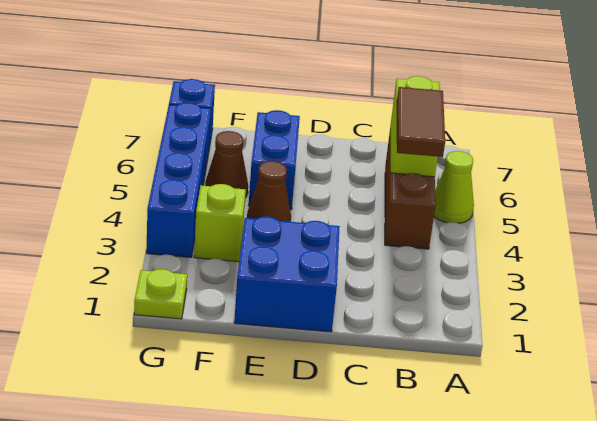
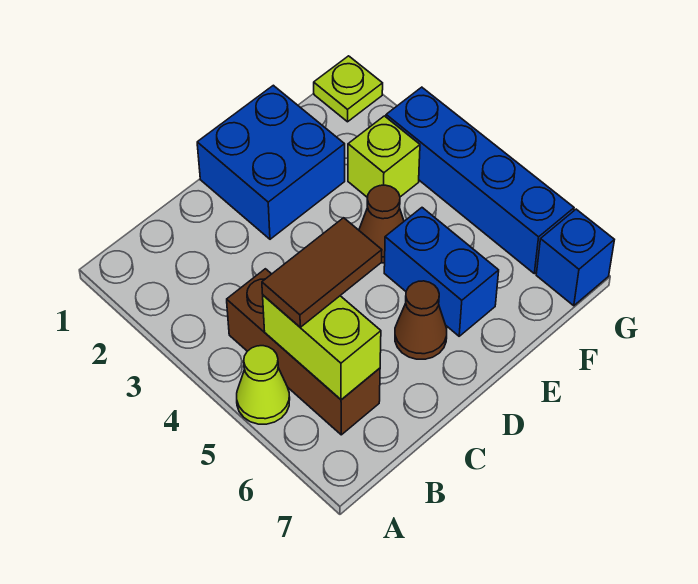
brown tile B4:B5 level 3 -> brown tile B5:C5 level 3
brown cone F5 level 1 -> brown cone D6 level 1

